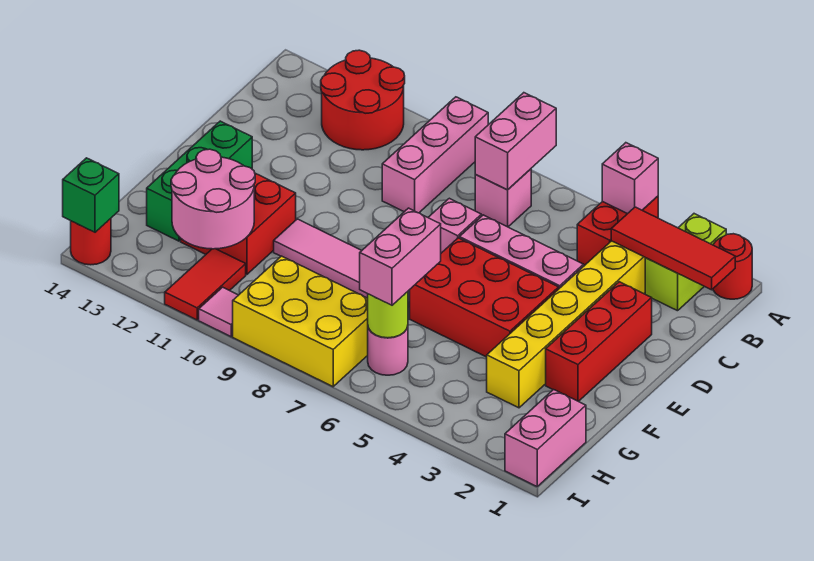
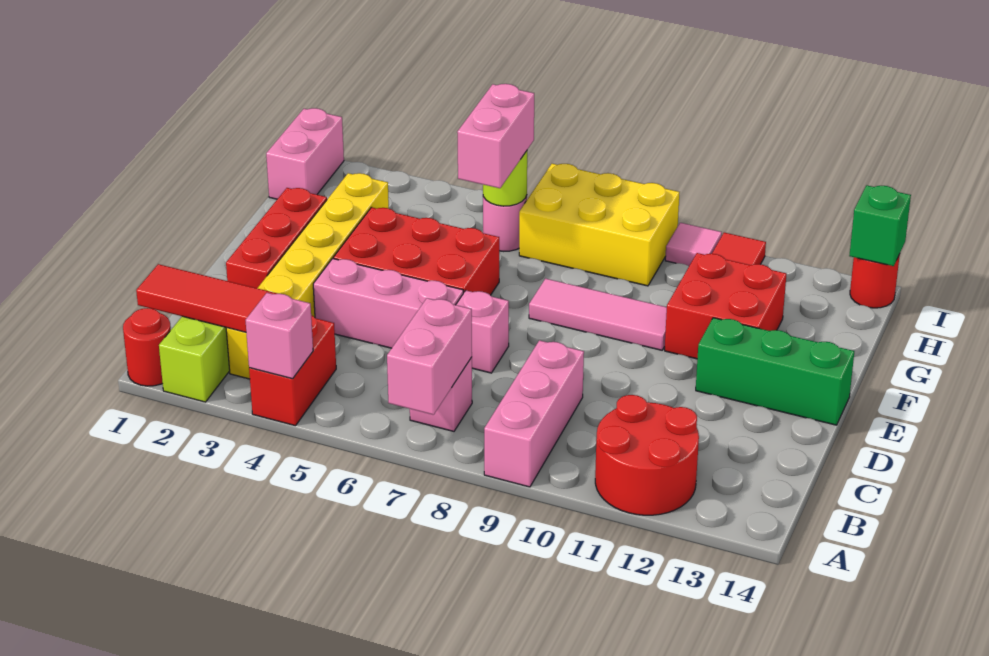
green brick E13:G13 level 1 -> green brick E12:E14 level 1
pink round brick G11:H12 level 2 -> none

